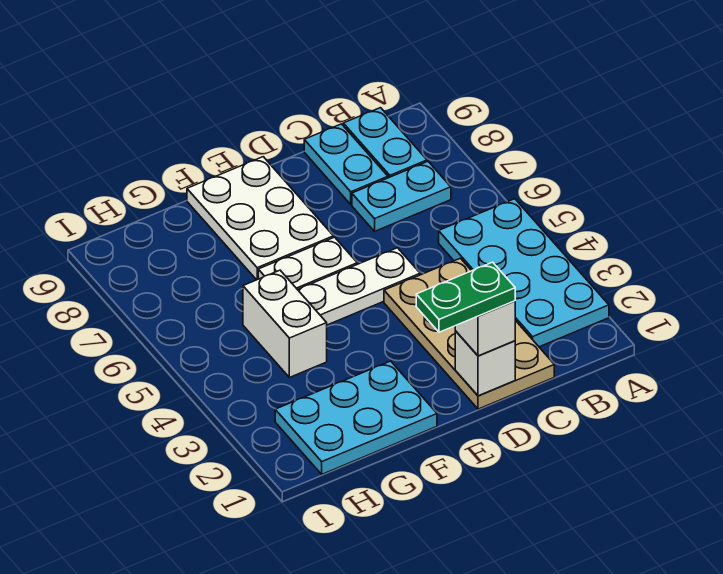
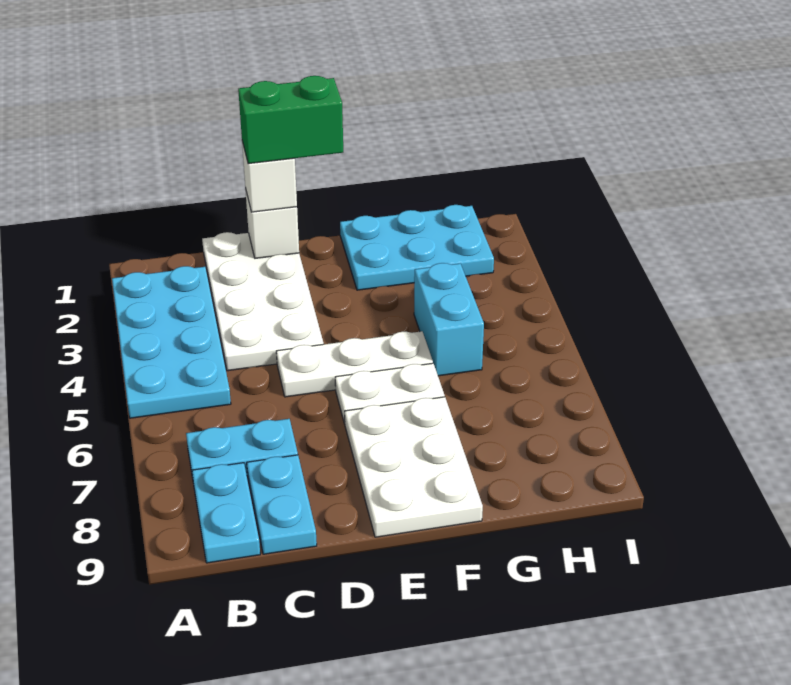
tan plate C1:D4 level 1 -> white plate C1:D4 level 1
green plate D1:E1 level 4 -> green brick D1:E1 level 4
white brick G4:G5 level 1 -> cyan brick G4:G5 level 1

